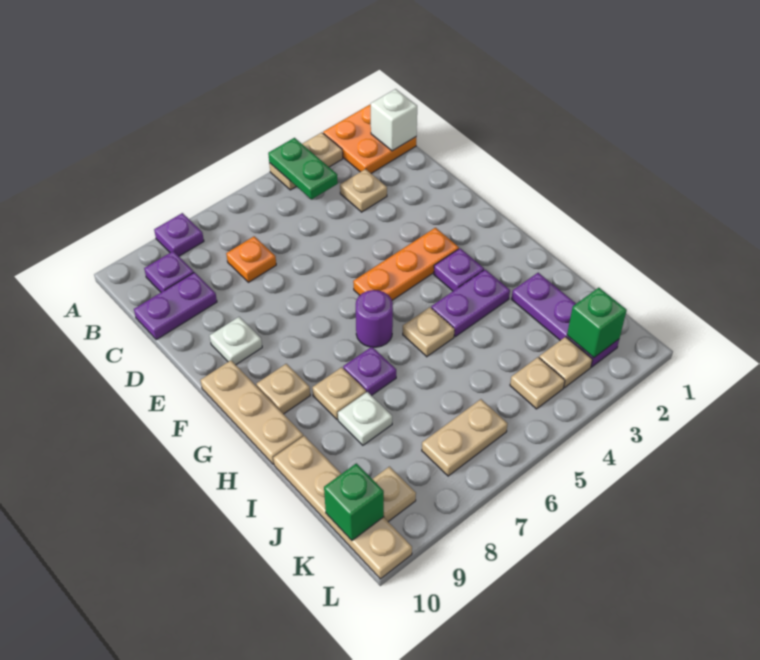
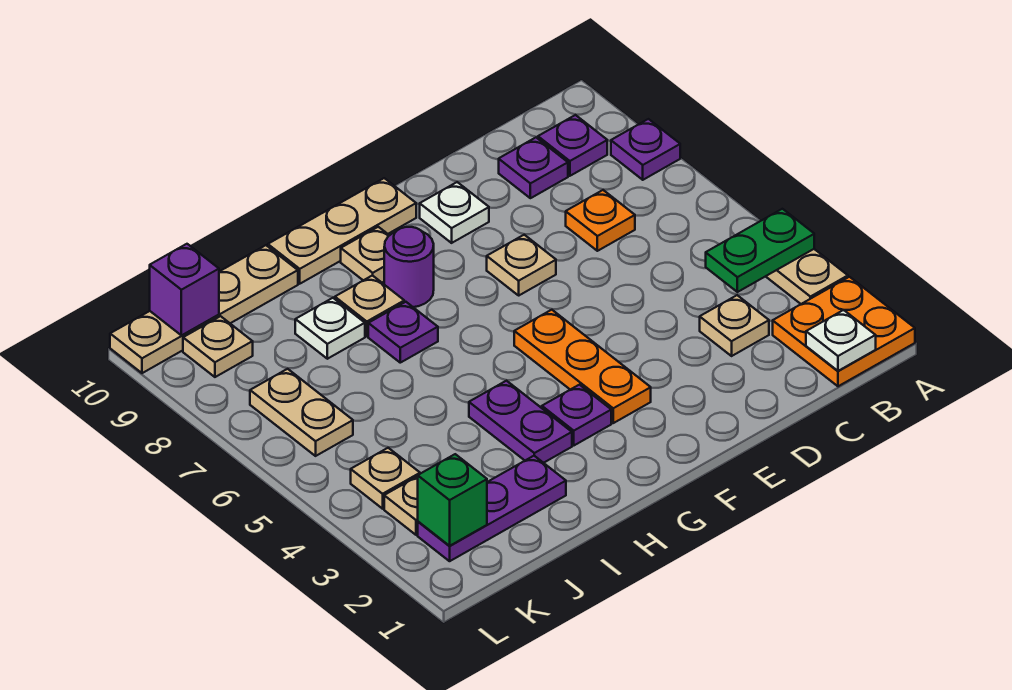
white brick B1 level 2 -> white plate B1 level 2
purple plate C9:C10 level 1 -> purple plate C9 level 1
purple round brick G6 level 1 -> purple round brick G8 level 1
tan plate H5 level 1 -> tan plate E7 level 1
green brick K10 level 2 -> purple brick K10 level 2

